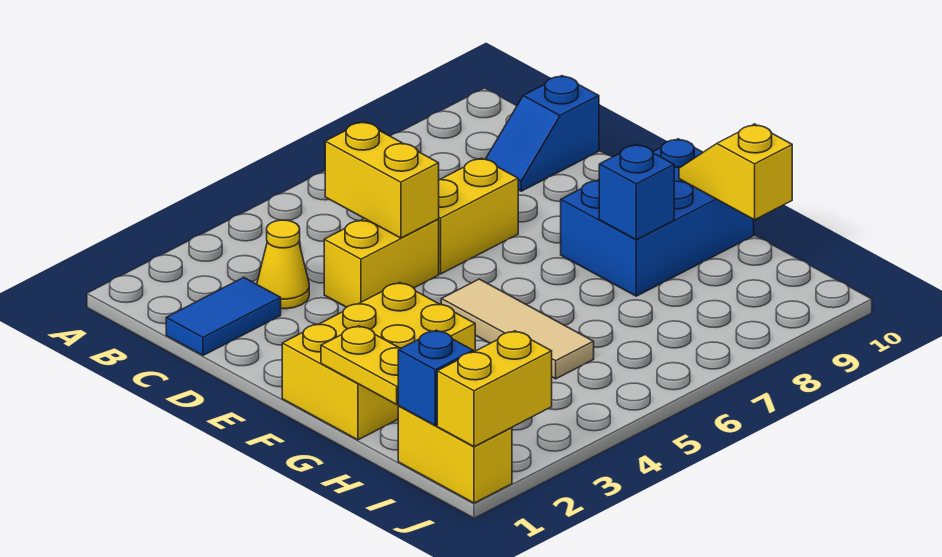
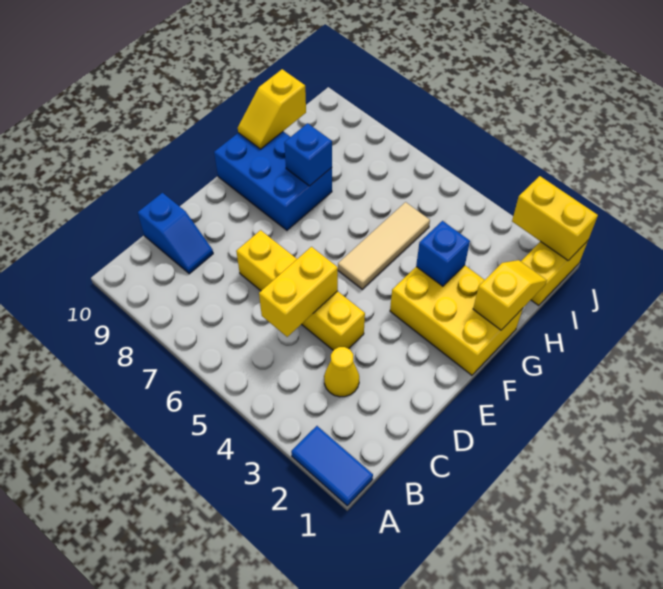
blue tile C1:C2 level 1 -> blue tile A1:A2 level 1
yellow plate G1:H1 level 2 -> yellow slope G1:H1 level 2 top G
blue brick I1 level 2 -> blue brick G3 level 2

